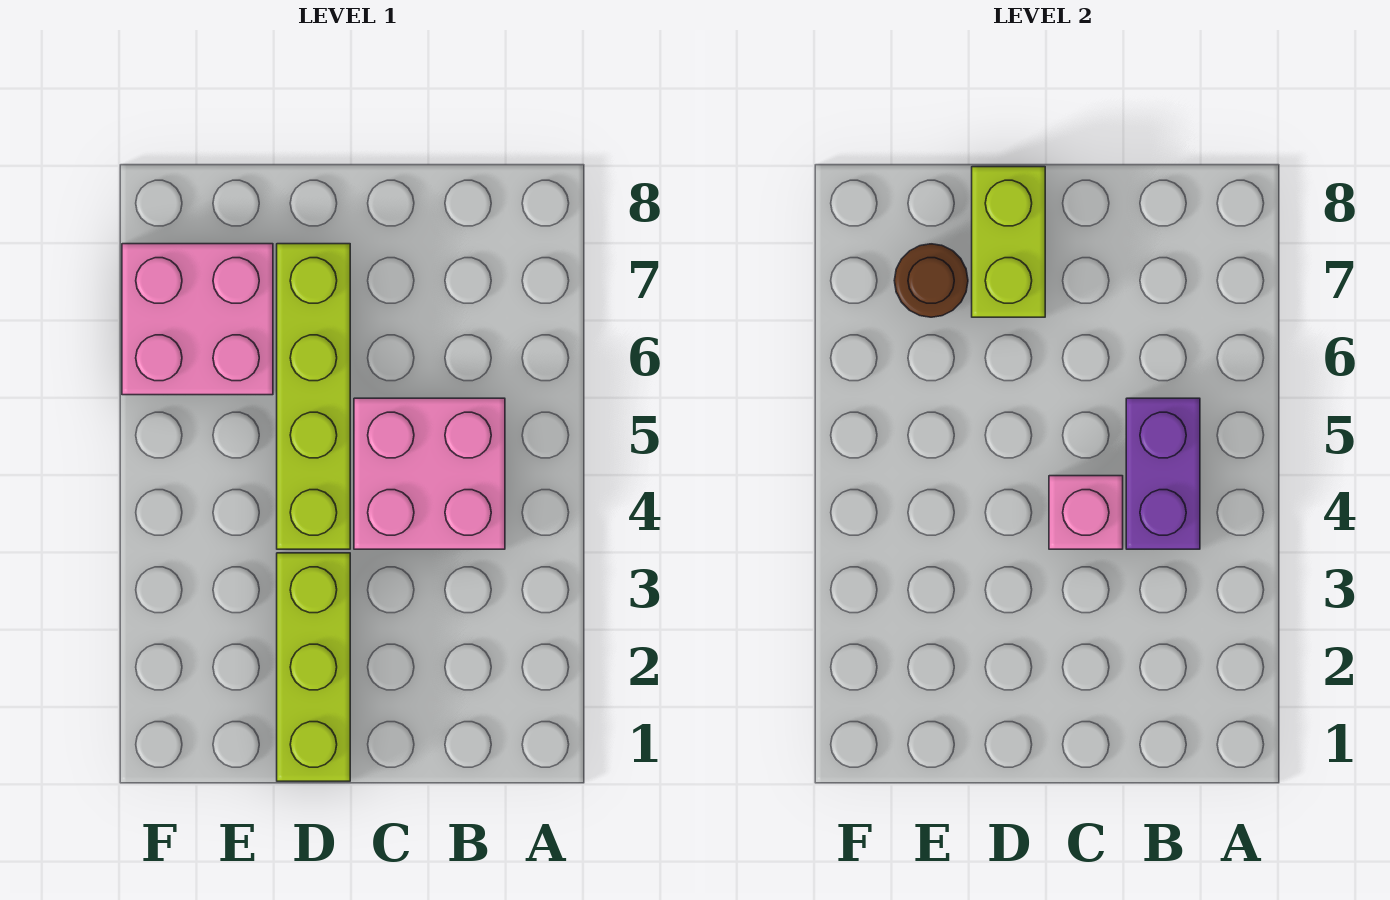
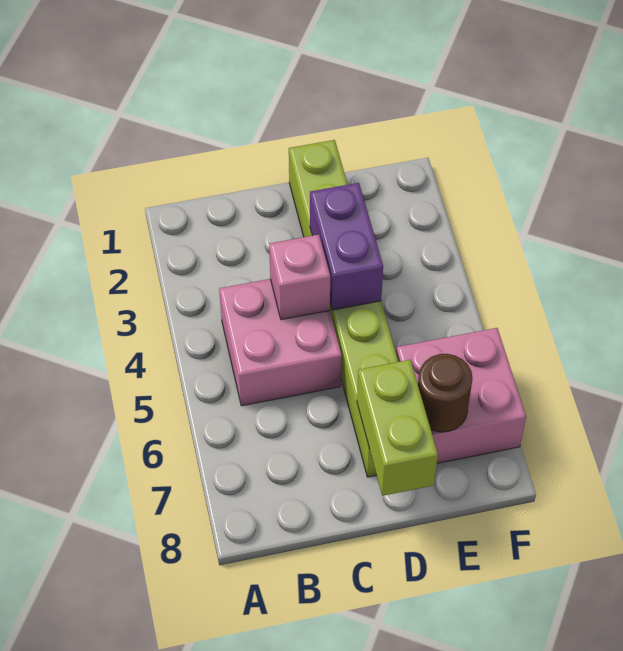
purple brick B4:B5 level 2 -> purple brick D3:D4 level 2

